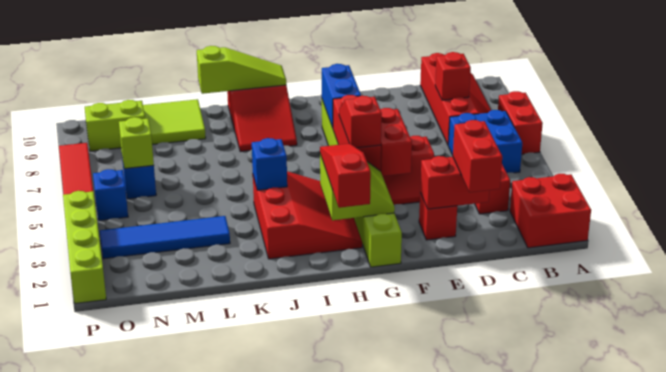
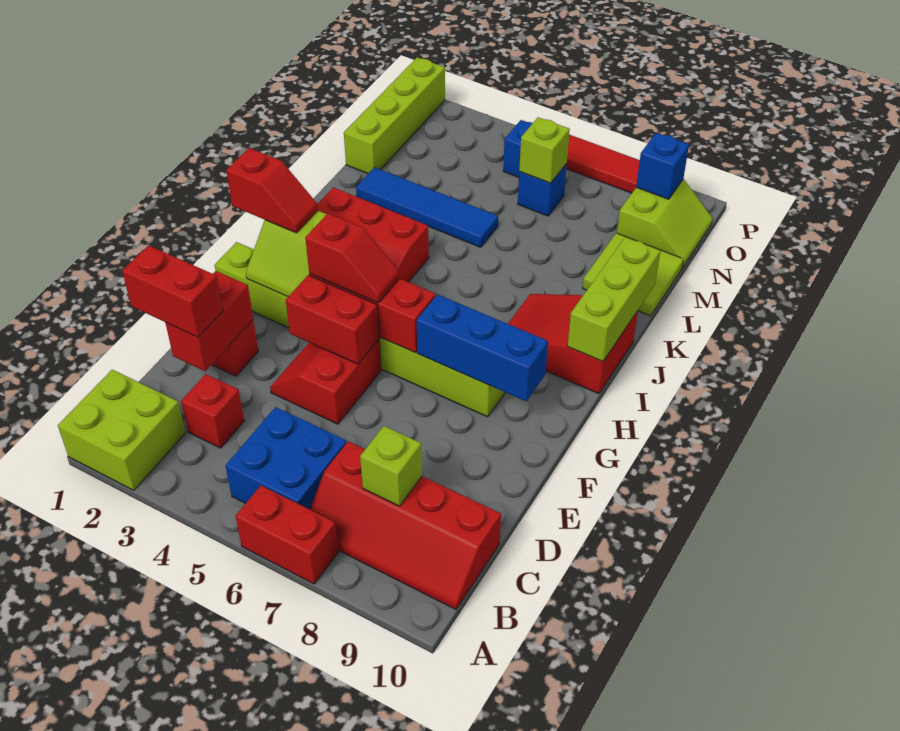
red brick A1:B2 level 1 -> lime brick A1:B2 level 1
red brick C8 level 2 -> lime brick C8 level 2
blue brick G7:G8 level 2 -> blue brick G7:G9 level 2
red slope H1:H3 level 3 top 1 -> red slope H1:H2 level 3 top 1
lime slope I10:K10 level 2 top K -> lime brick I10:K10 level 2
blue brick J4 level 2 -> blue brick O9 level 2
blue tile L3:O3 level 1 -> blue tile L2:L5 level 1
lime brick P1:P4 level 1 -> lime brick M1:P1 level 1

